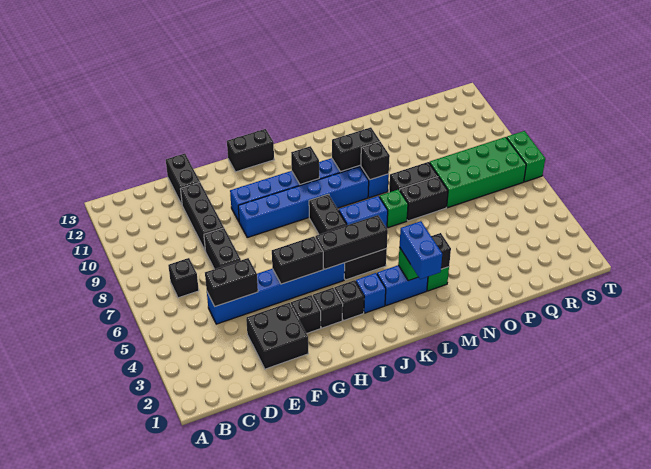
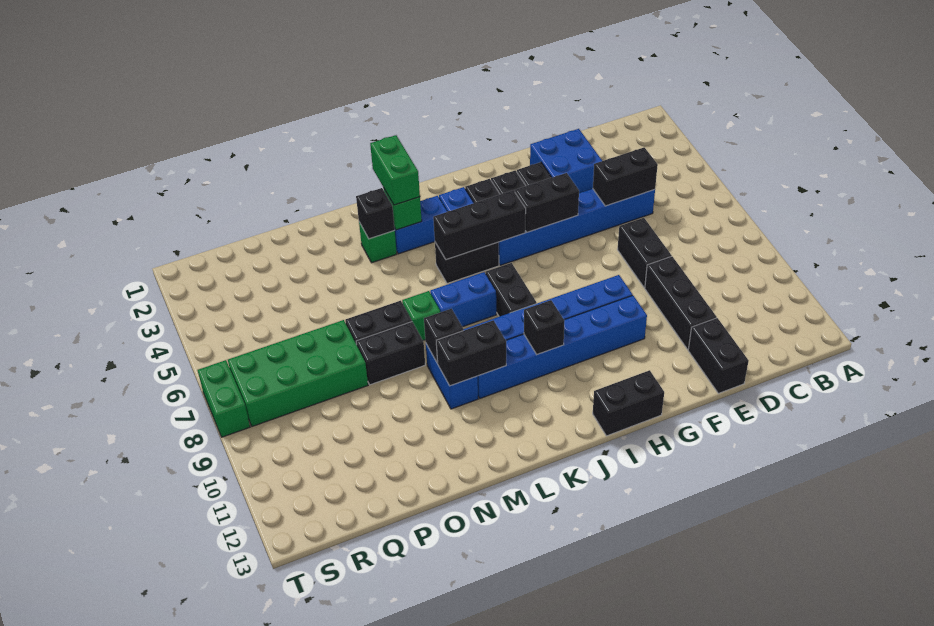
black brick C7 level 1 -> none
black brick E2:F3 level 1 -> blue brick E2:F3 level 1
blue brick L2:L3 level 3 -> green brick L2:L3 level 3

